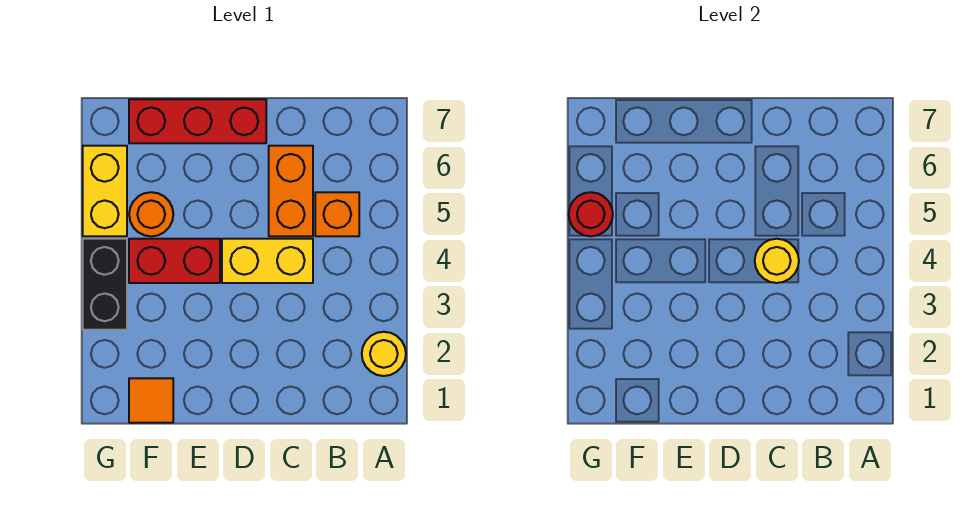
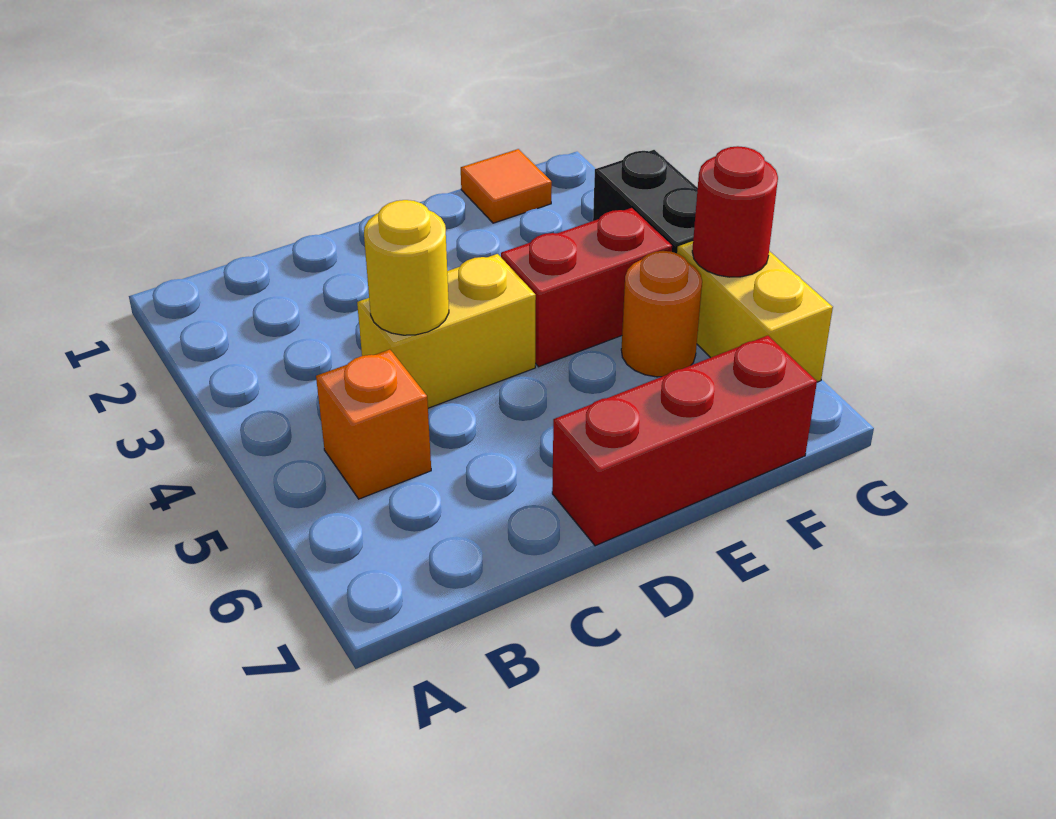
yellow round brick A2 level 1 -> none
orange brick C5:C6 level 1 -> none

